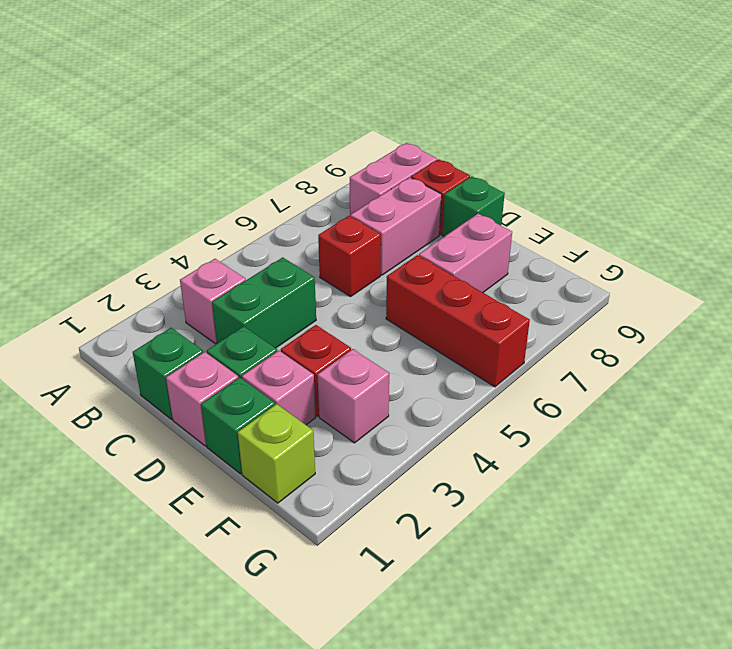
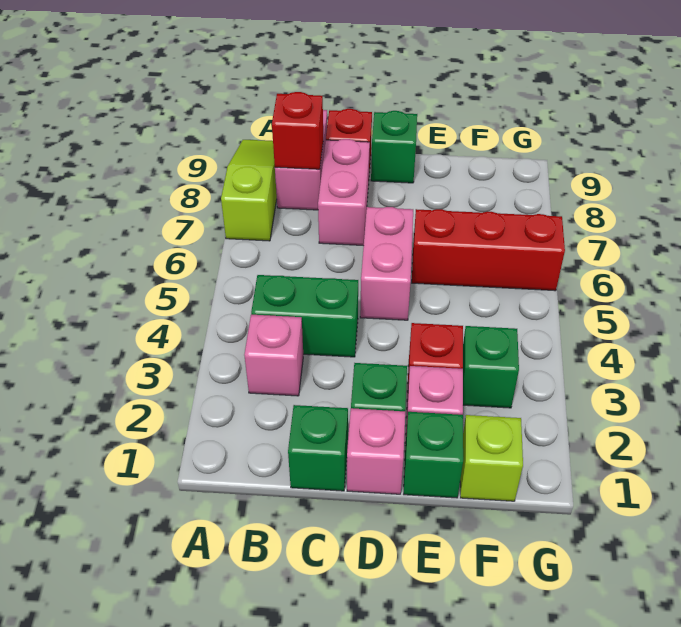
none -> lime slope A7:A9 level 1 top 7
green brick C3:C4 level 1 -> green brick B4:C4 level 1
red brick C6 level 1 -> red brick B8 level 2
pink brick E7:E8 level 1 -> pink brick D5:D6 level 1
pink brick F3 level 1 -> green brick F3 level 1

